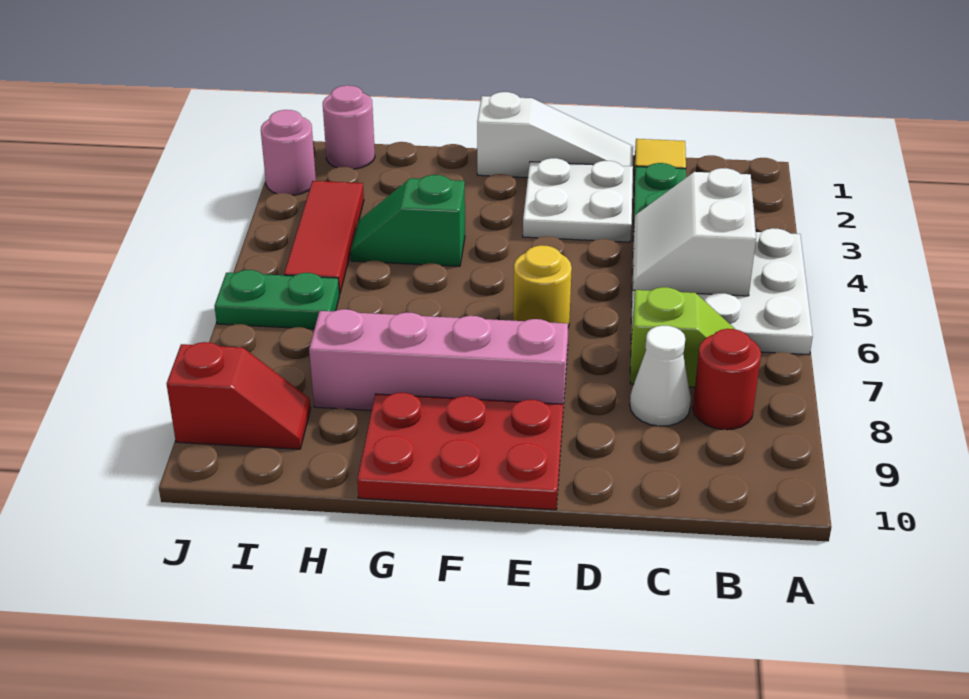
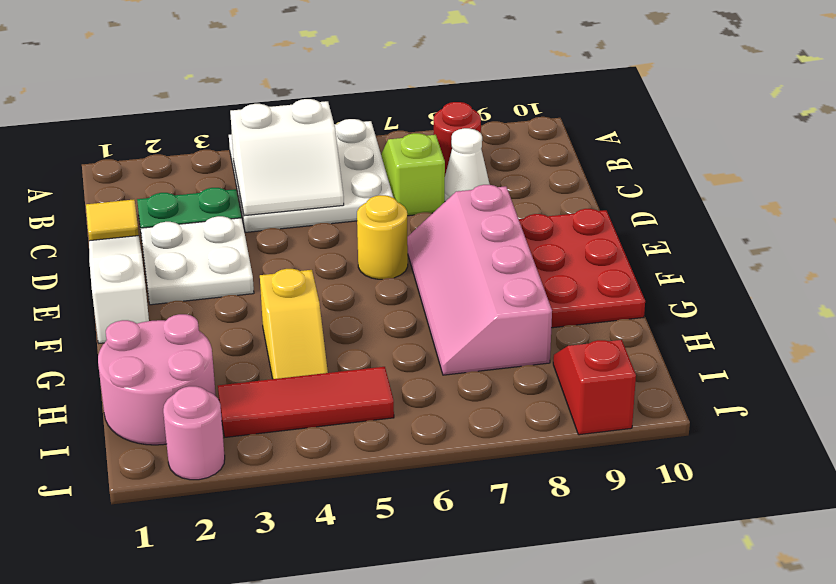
green slope G4:H4 level 1 top G -> yellow slope G4:H4 level 1 top G
pink round brick I1 level 1 -> pink round brick H1:I2 level 1
green plate I6:J6 level 1 -> none

